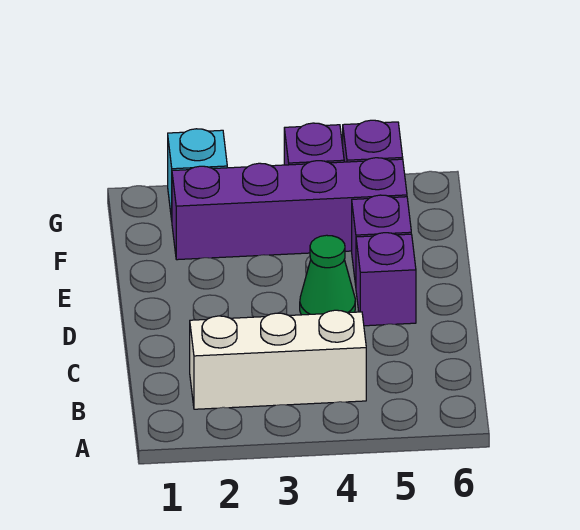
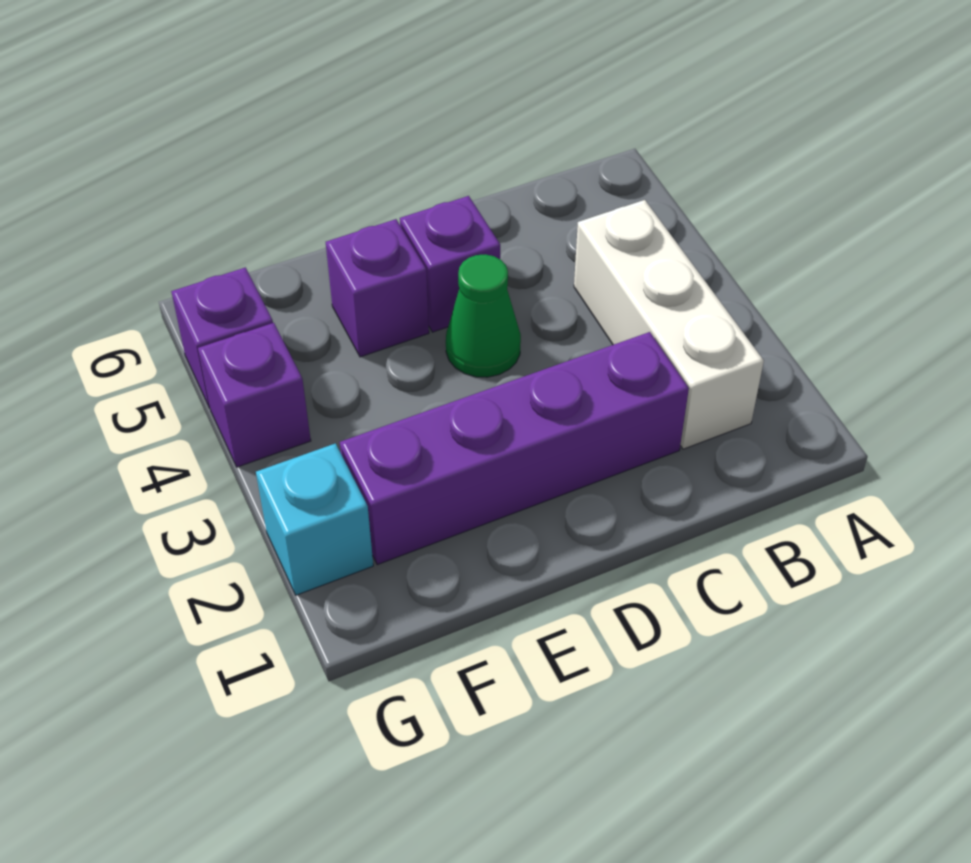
purple brick F2:F5 level 1 -> purple brick C2:F2 level 1

